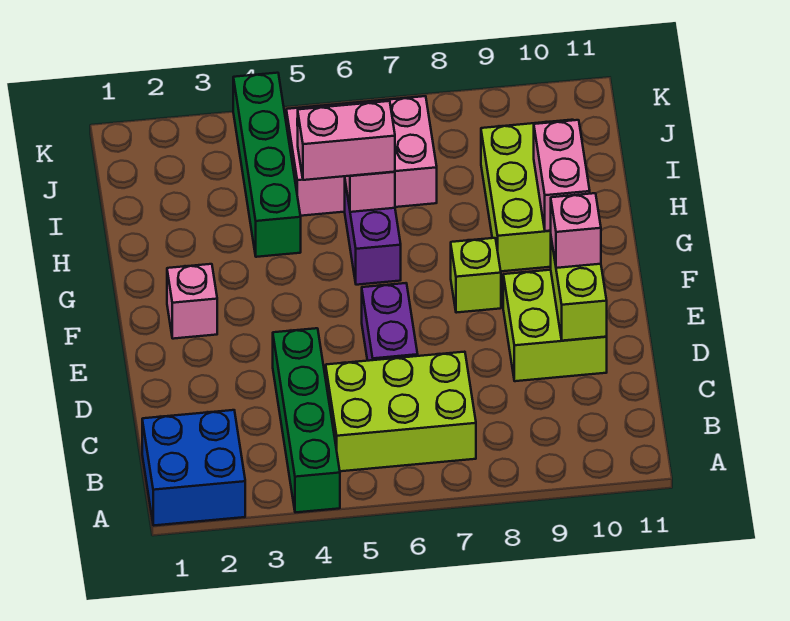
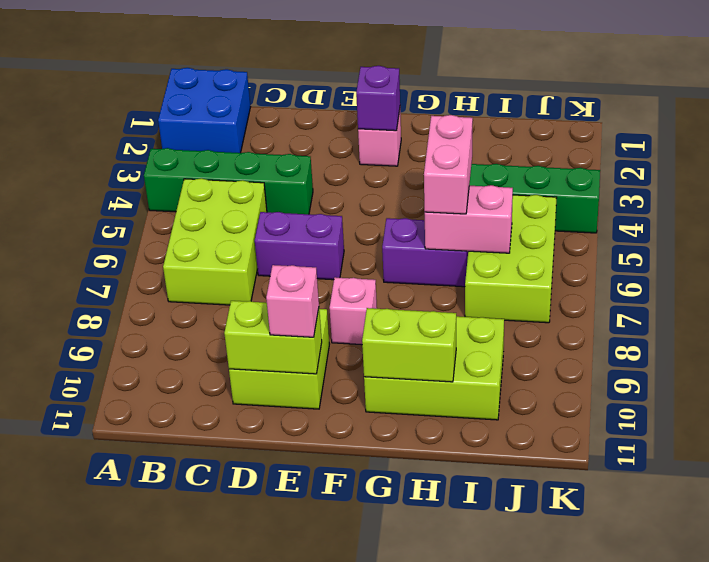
none -> purple brick F2 level 2
lime brick F8 level 1 -> pink brick F8 level 1
pink brick G10:H10 level 2 -> lime brick G10:H10 level 2
pink brick I5:J7 level 1 -> lime brick I5:J7 level 1

